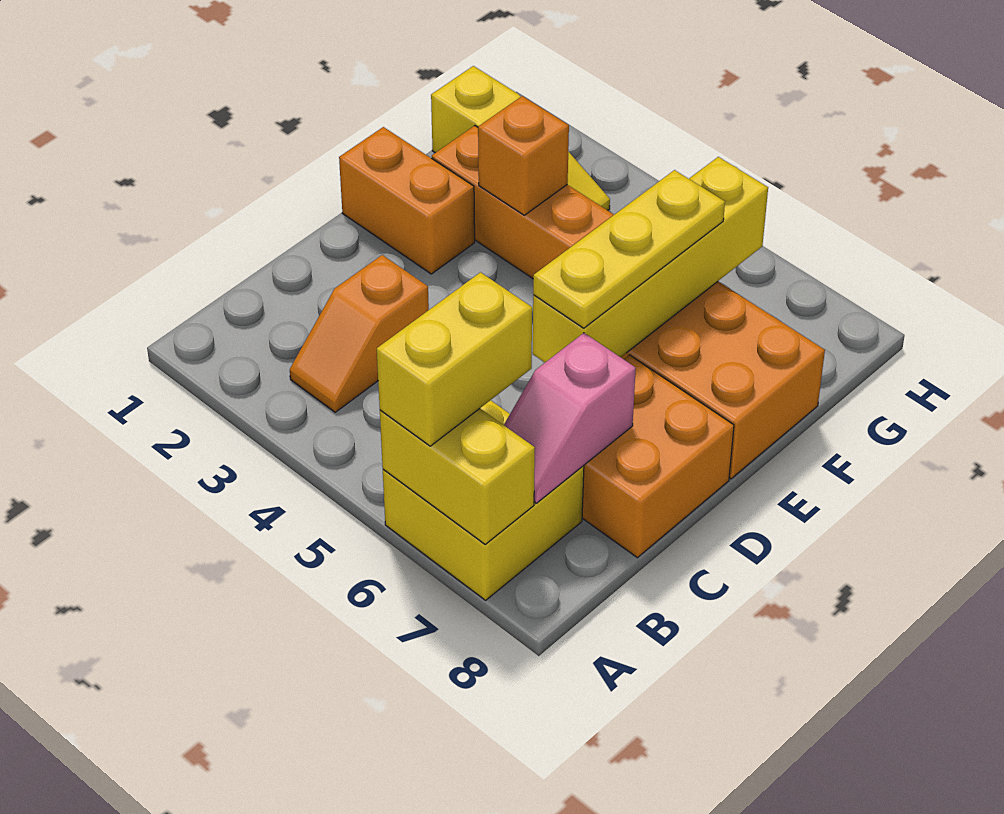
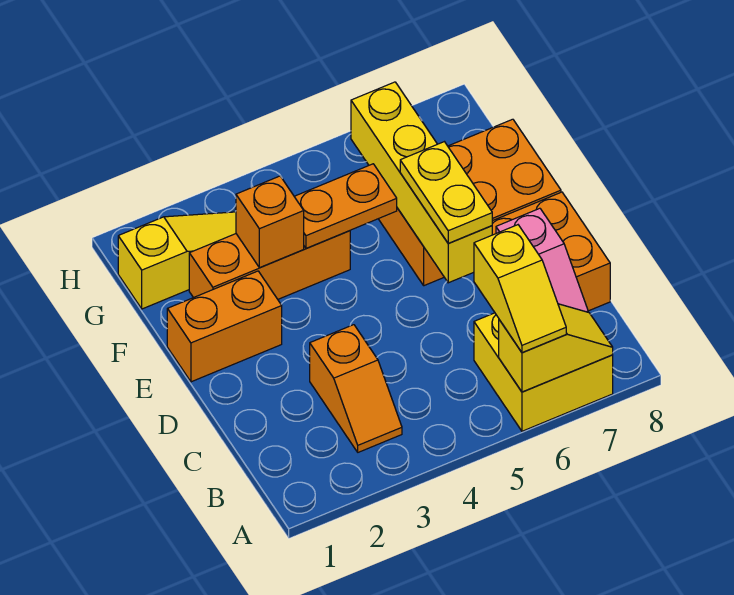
yellow brick A6:A7 level 2 -> yellow slope A6:A7 level 2 top 6
yellow brick A6:B6 level 3 -> yellow slope A6:B6 level 3 top B
yellow plate D6:F6 level 3 -> yellow plate D6:E6 level 3
none -> orange plate F4:F5 level 2

